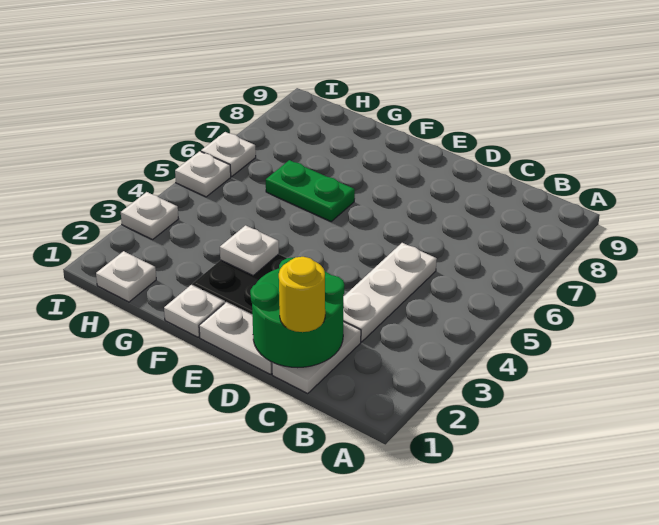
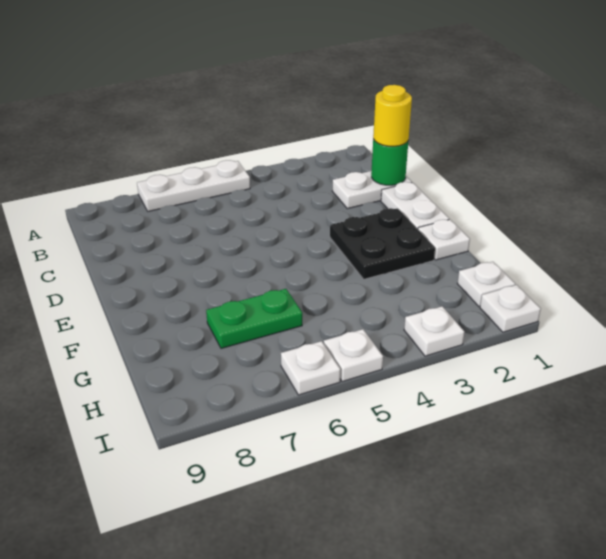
green round brick C1:D2 level 2 -> green round brick C1 level 2
white plate C3:C5 level 1 -> white plate A5:A7 level 1
white plate F3 level 2 -> white plate I1 level 1
green plate F6:G6 level 1 -> green plate G6:G7 level 1

